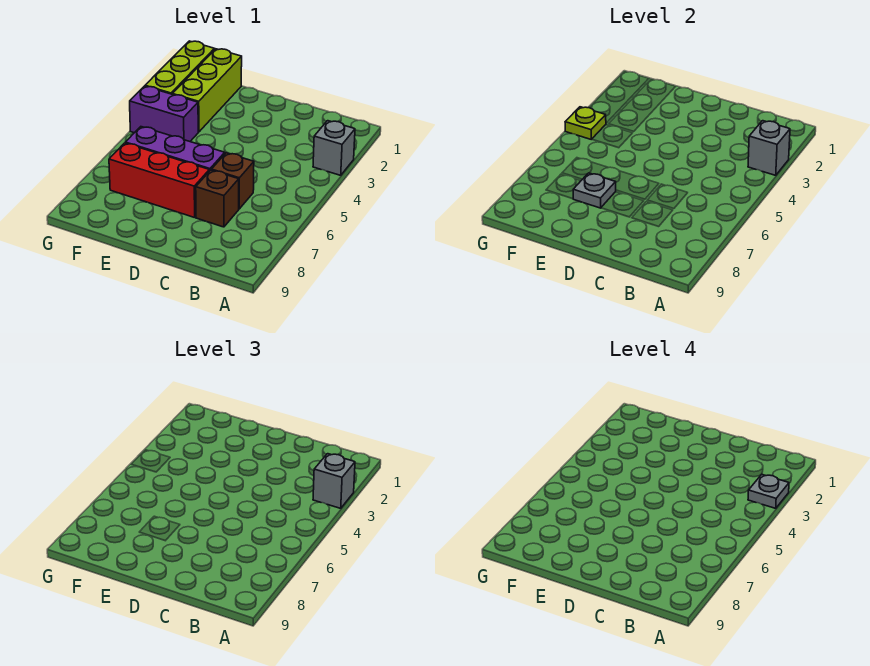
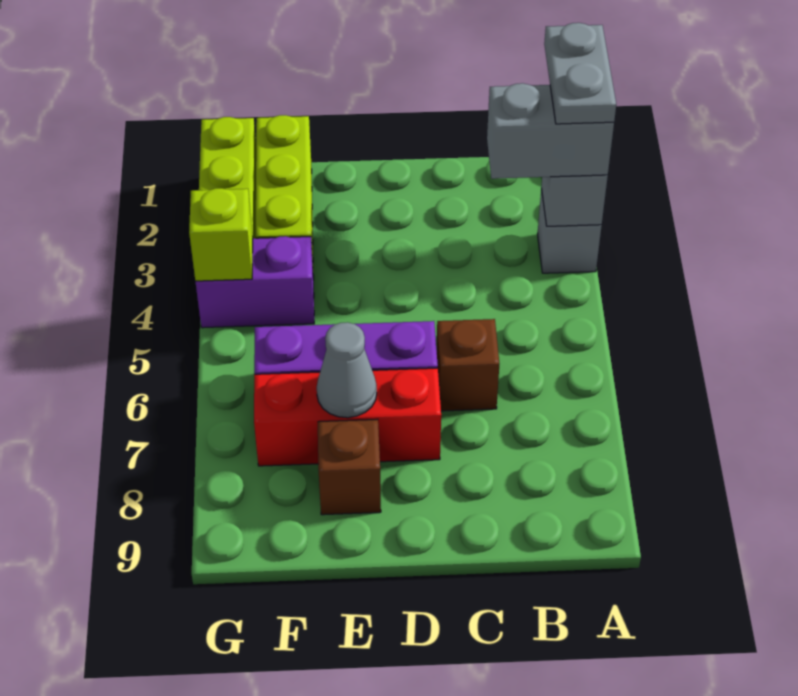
grey brick A3 level 3 -> grey brick A3:B3 level 3
grey plate A3 level 4 -> grey plate A2:A3 level 4
brown brick C7 level 1 -> brown brick E8 level 1
grey plate E7 level 2 -> grey cone E7 level 2
lime plate G4 level 2 -> lime brick G4 level 2

